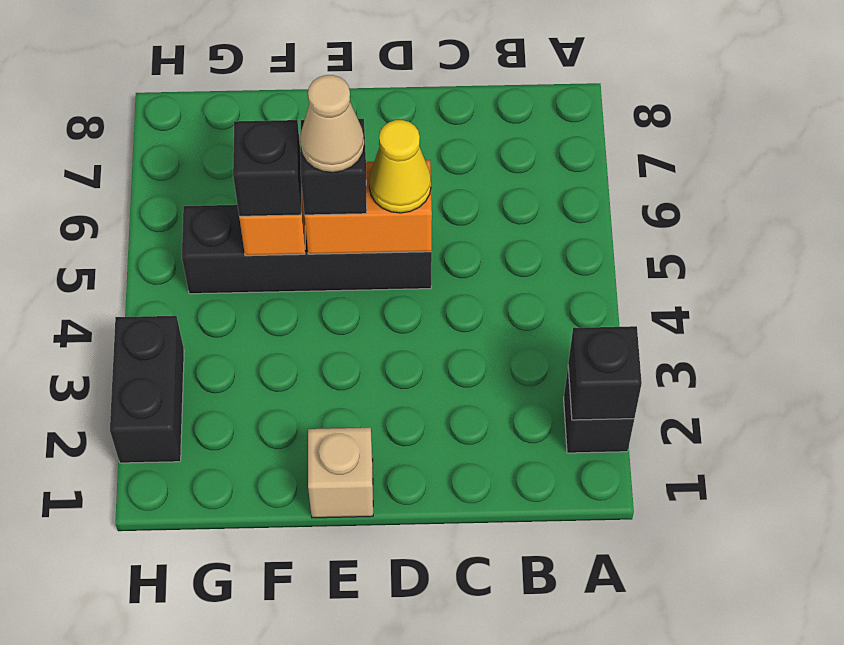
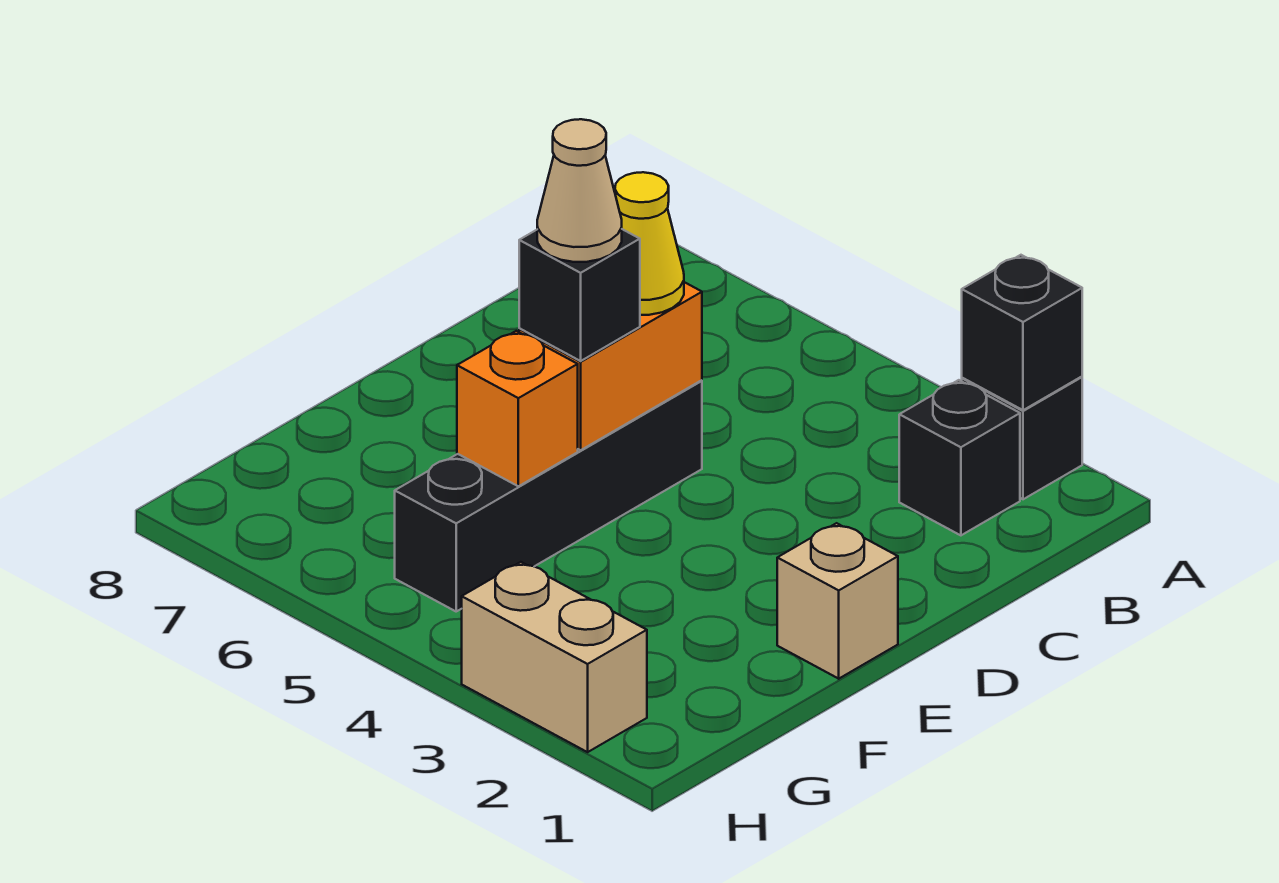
black brick F5 level 3 -> black brick B2 level 1
black brick H2:H3 level 1 -> tan brick H2:H3 level 1

